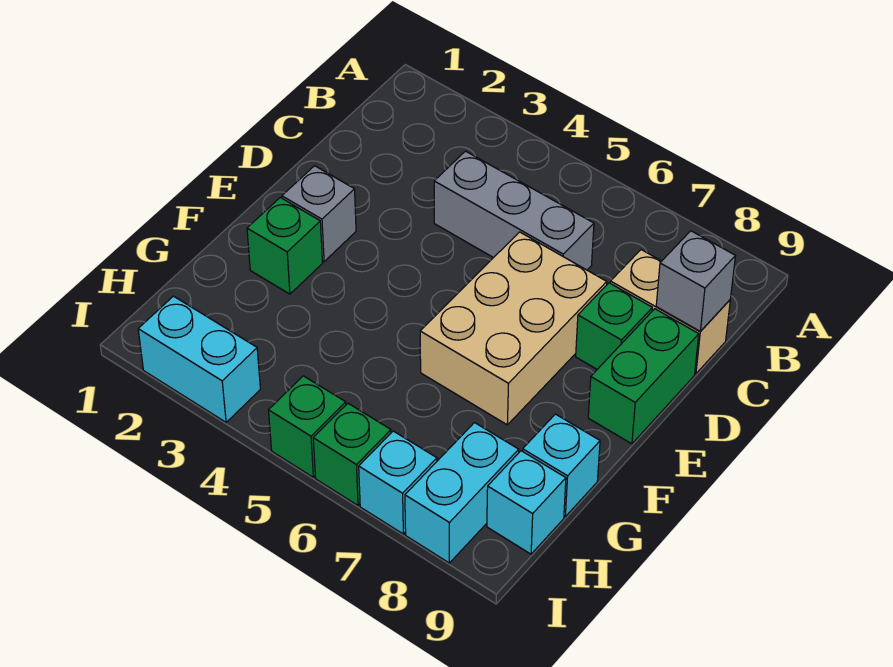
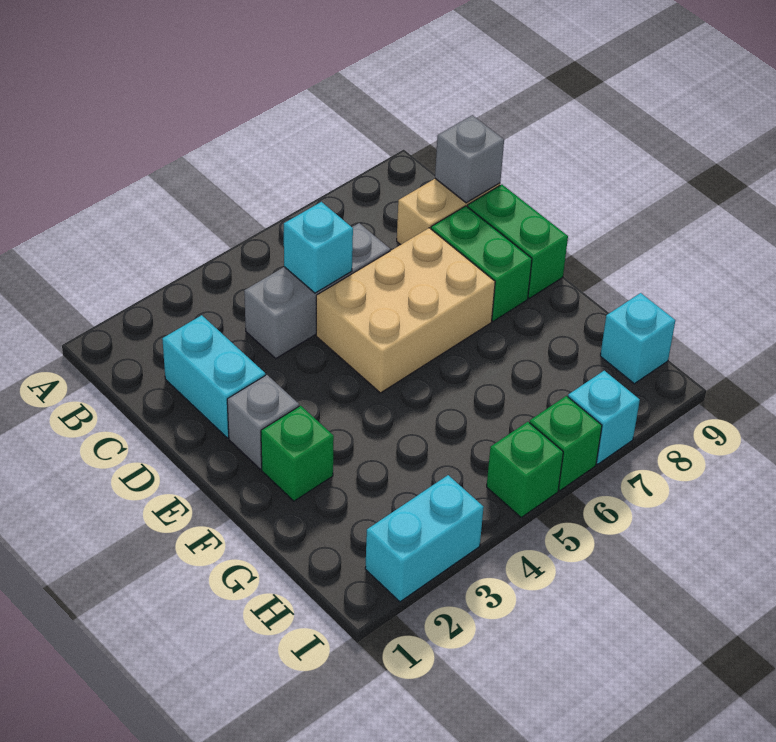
tan brick D6:F7 level 1 -> tan brick D5:E7 level 1
green brick D8 level 1 -> green brick D8:E8 level 1
cyan brick G9 level 1 -> cyan brick C5 level 2
cyan brick H8:I8 level 1 -> cyan brick C2:D2 level 1

